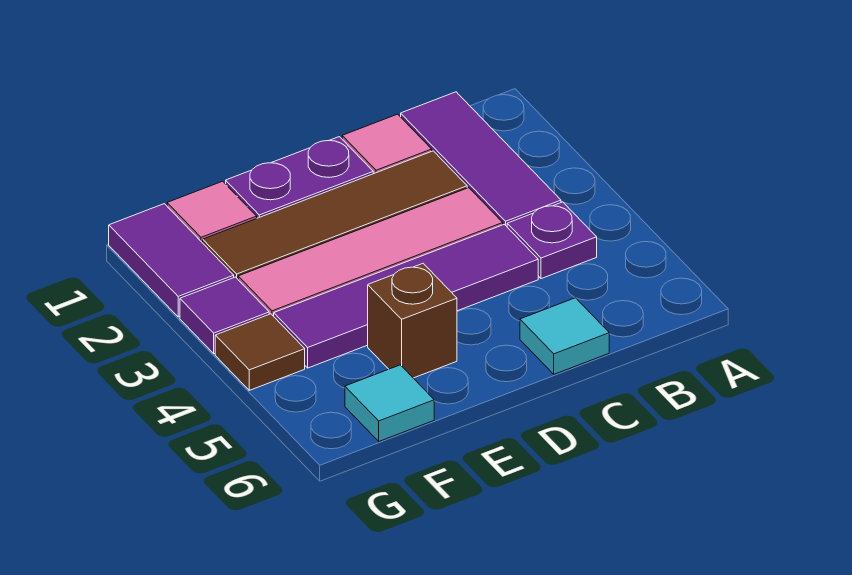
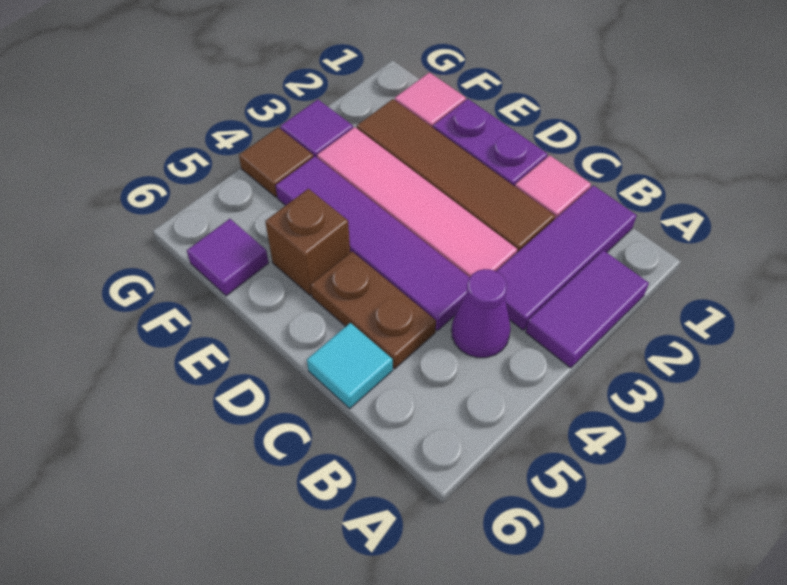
purple plate B4 level 1 -> purple cone B4 level 1
none -> brown plate C5:D5 level 1
cyan tile F6 level 1 -> purple tile F6 level 1
purple tile G1:G2 level 1 -> purple tile A2:A3 level 1

